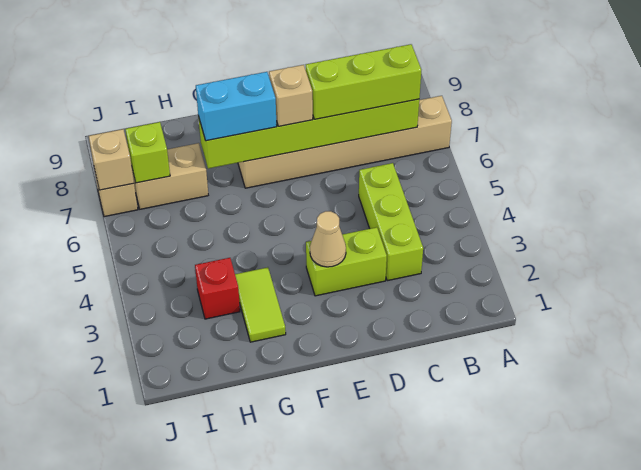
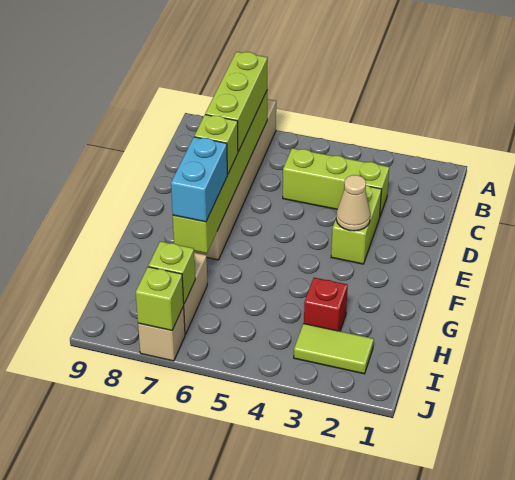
tan brick E7 level 3 -> lime brick E7 level 3
lime tile G2:G3 level 1 -> lime tile I2:I3 level 1
tan brick J7 level 2 -> lime brick J7 level 2

